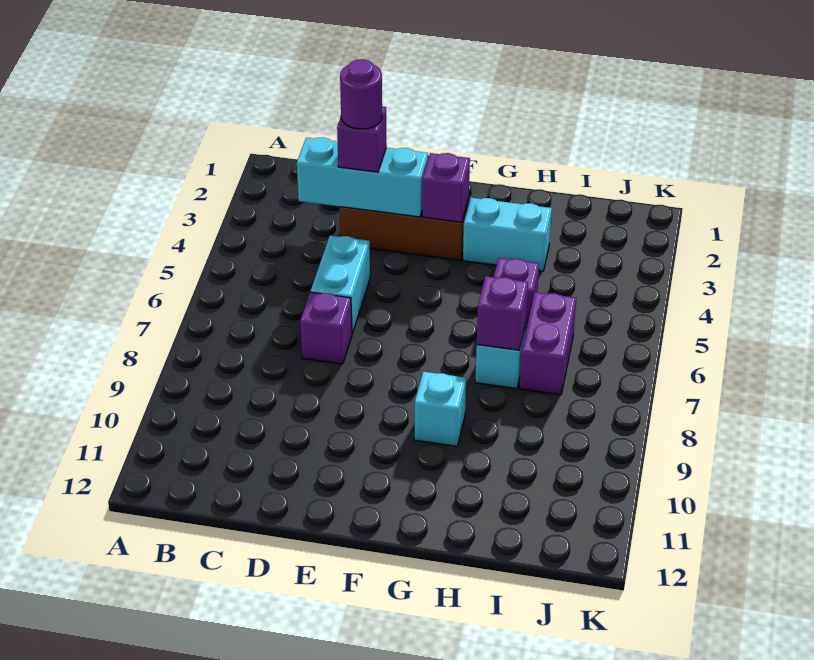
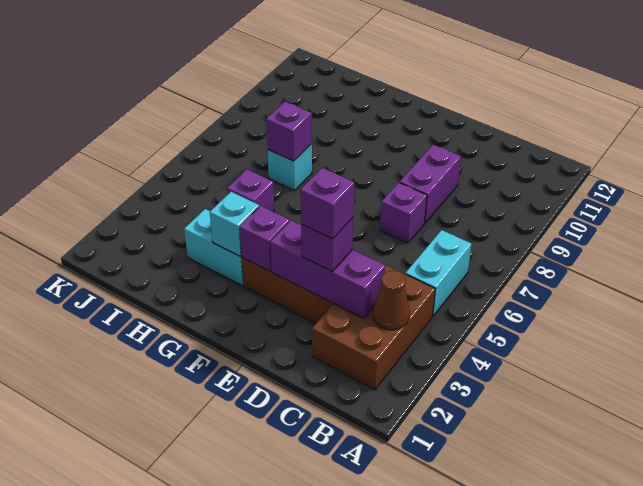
none -> brown brick B2:C4 level 1
none -> brown cone B3 level 2
cyan brick C3:E3 level 2 -> purple brick C3:E3 level 2
purple round brick D3 level 4 -> purple brick D3 level 4
cyan brick D5:D6 level 1 -> cyan brick B5:B6 level 1
cyan brick G9 level 1 -> cyan brick G3 level 2
purple brick I6:I7 level 1 -> purple brick D8:D9 level 1

